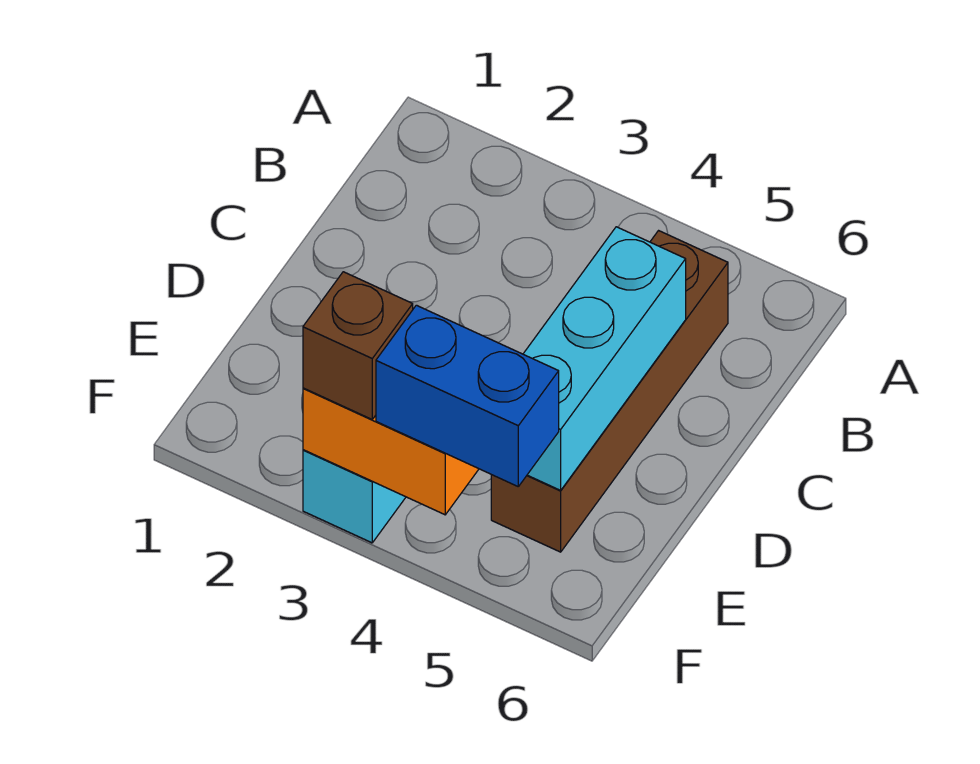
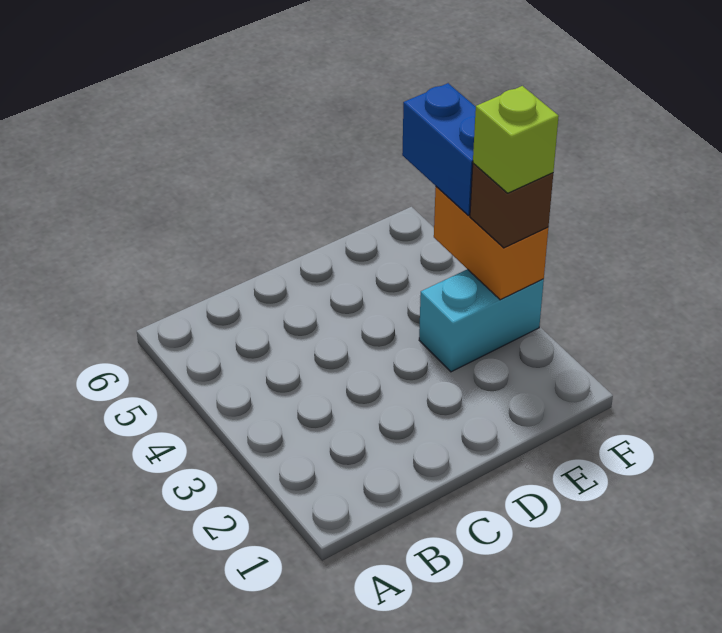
brown brick B5:E5 level 1 -> none
cyan brick C5:E5 level 2 -> none
none -> lime brick F3 level 4

